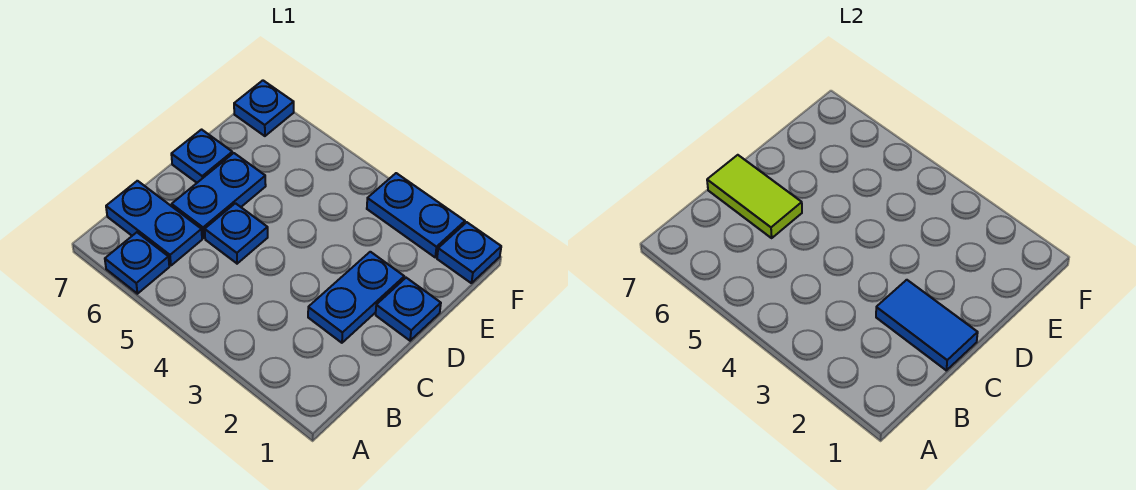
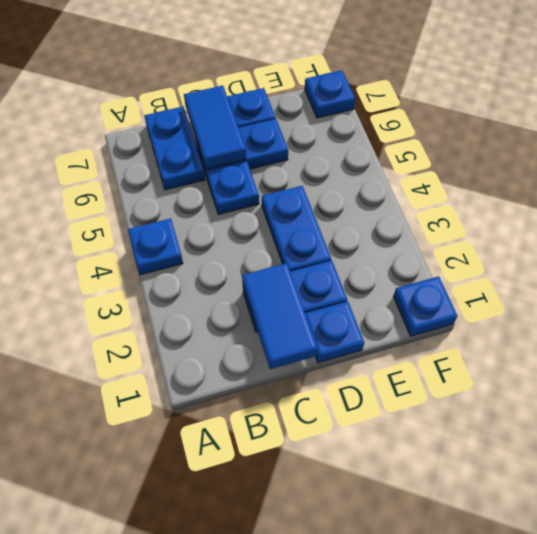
blue plate A6 level 1 -> blue plate A4 level 1
lime tile C6:C7 level 2 -> blue tile C6:C7 level 2
blue plate F2:F3 level 1 -> blue plate D3:D4 level 1

